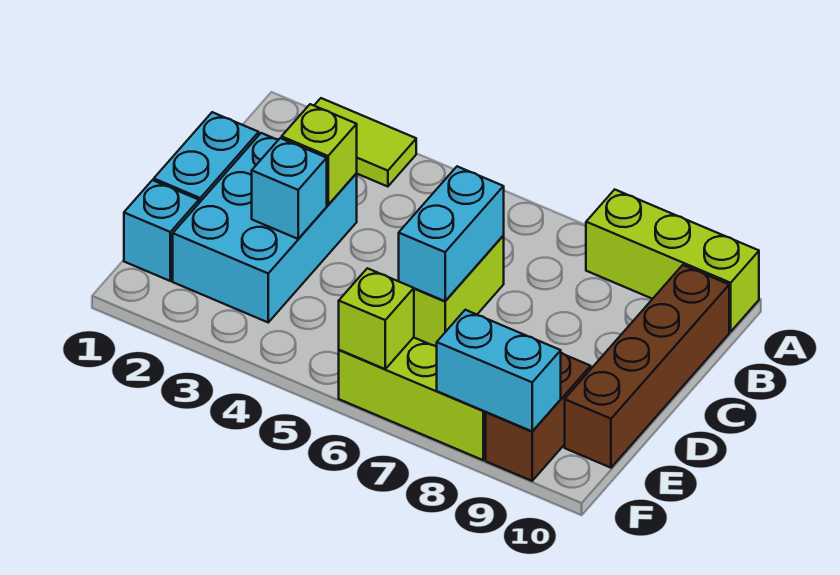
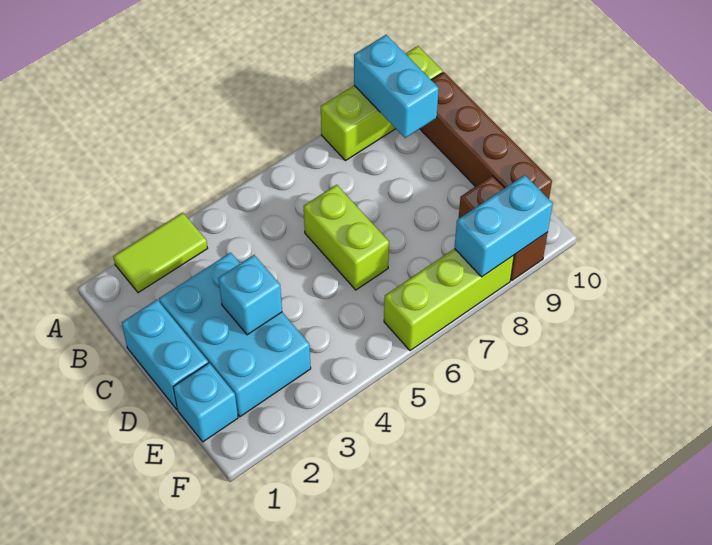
lime brick C3 level 2 -> none
cyan brick C6:D6 level 2 -> cyan brick A9:B9 level 2
lime brick F6 level 2 -> none

